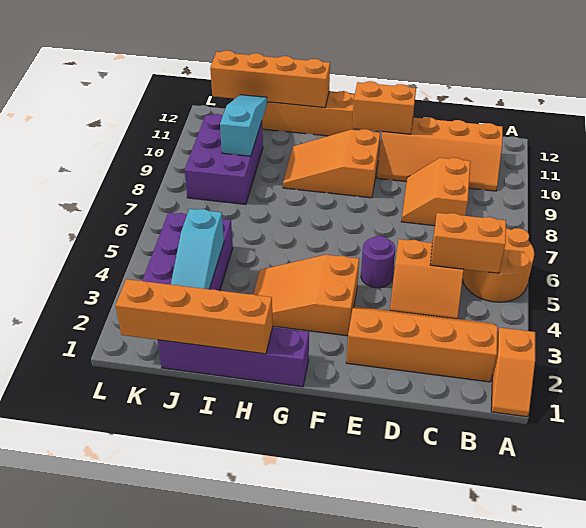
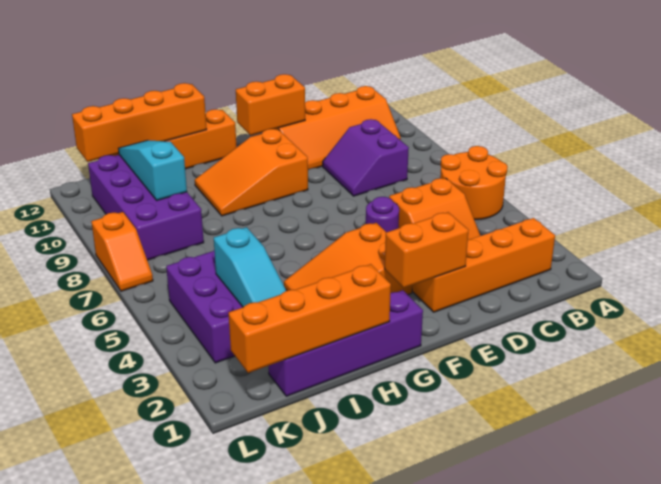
orange slope A1:A2 level 1 top 2 -> orange slope L7:L8 level 1 top 8
orange brick B5:C5 level 2 -> orange brick E2:F2 level 2
orange slope C8:D9 level 1 top C -> purple slope C8:D9 level 1 top C
purple brick J8:K10 level 1 -> purple brick J8:K11 level 1

